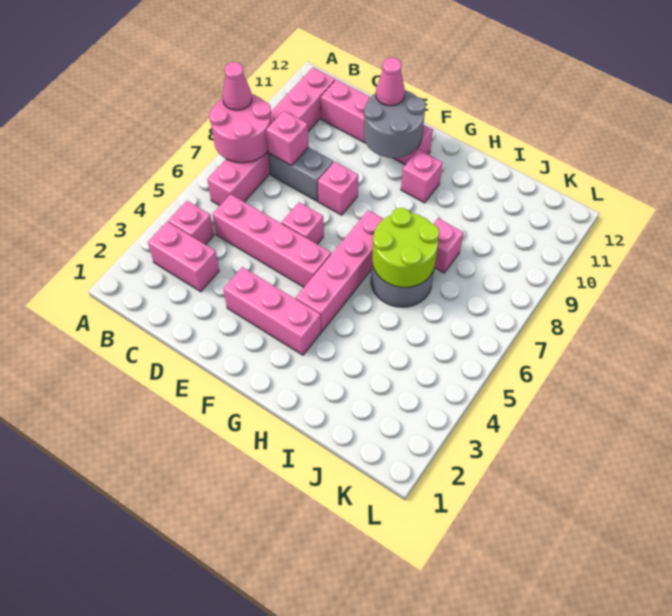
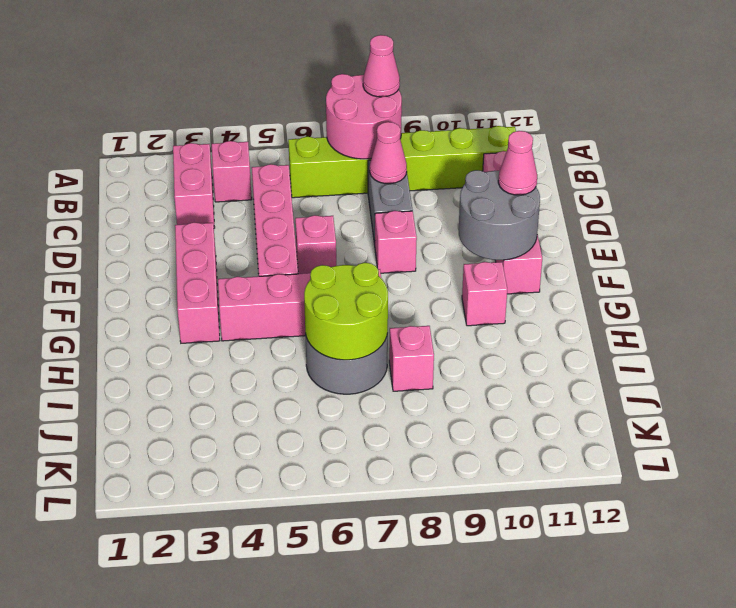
pink brick B6:B11 level 1 -> lime brick B6:B11 level 1
pink brick C8 level 2 -> pink cone C8 level 2

